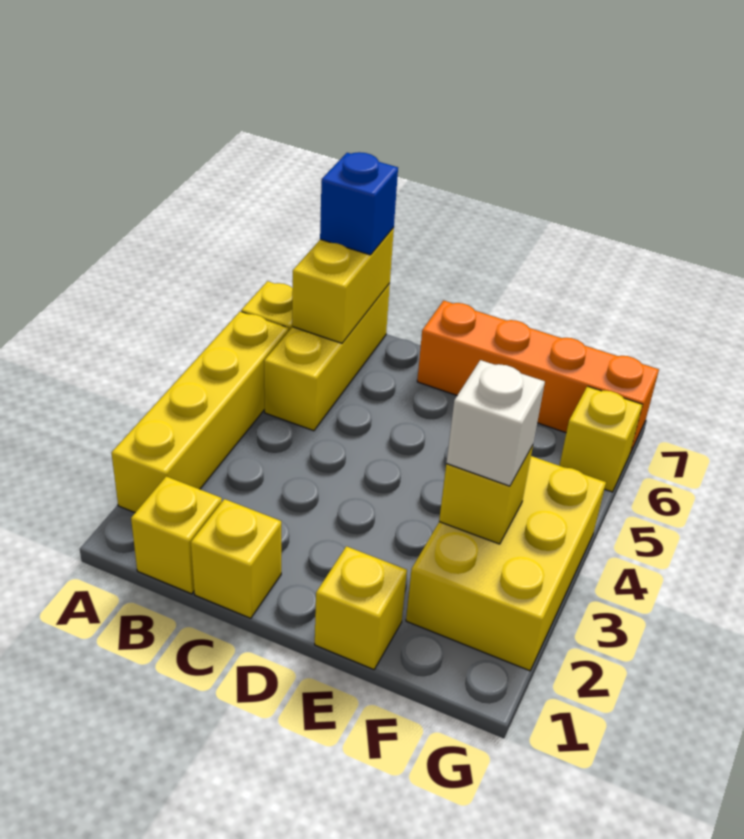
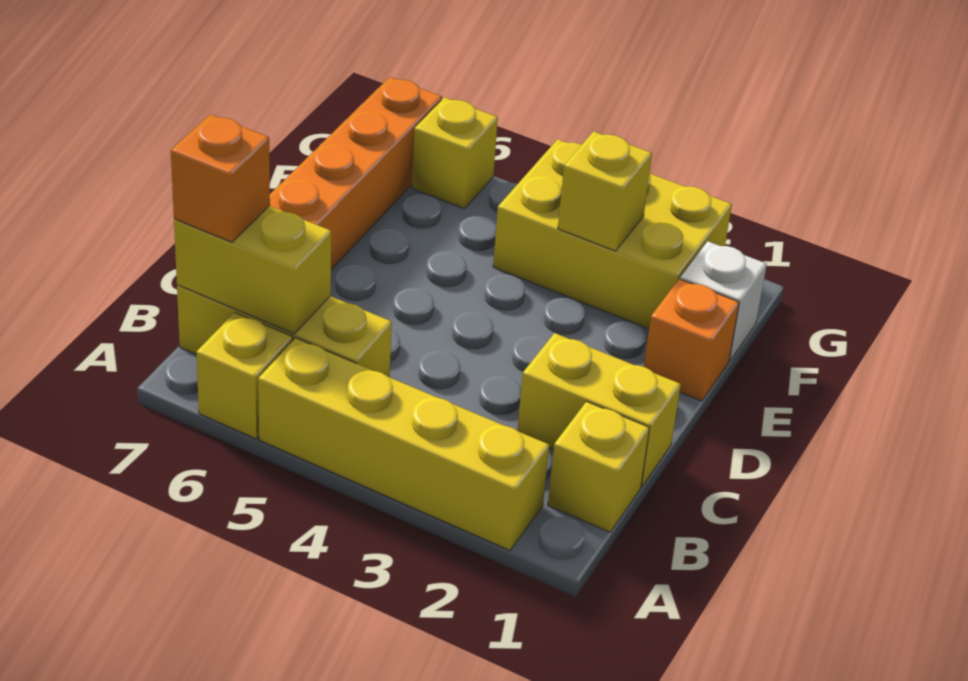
blue brick B7 level 3 -> orange brick B7 level 3
yellow brick C1 level 1 -> yellow brick C1:C2 level 1
yellow brick E1 level 1 -> orange brick E1 level 1
white brick F3 level 3 -> white brick F1 level 1

